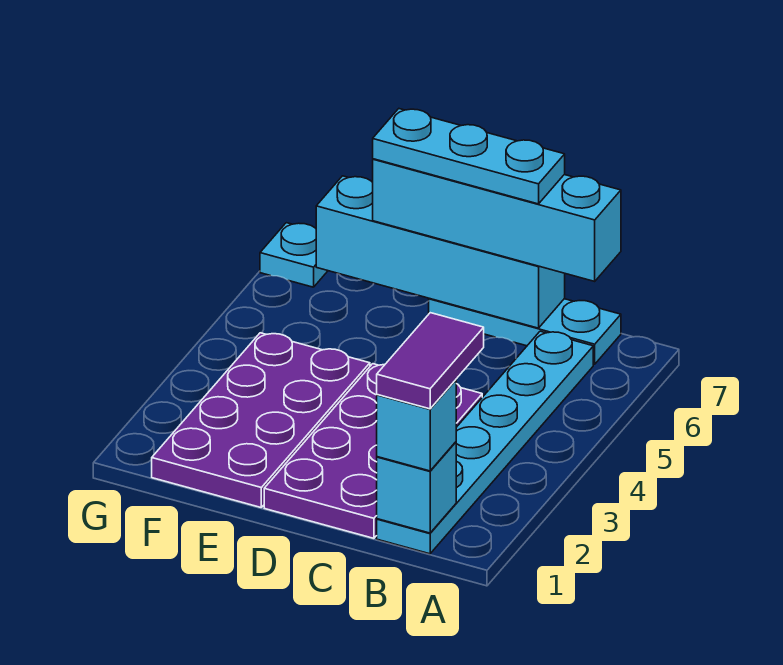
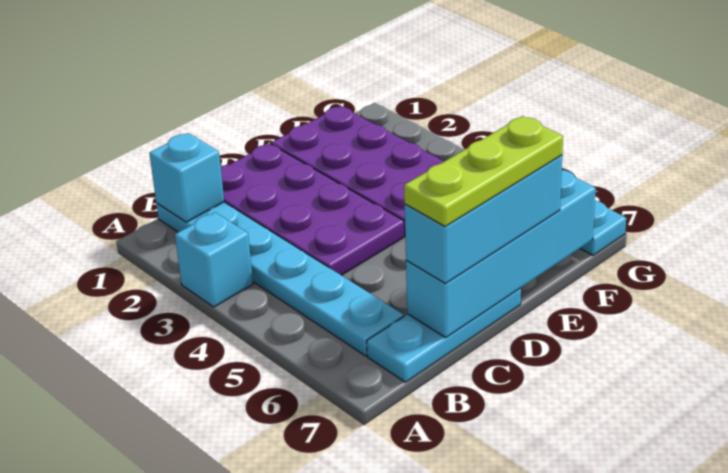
cyan brick B1 level 3 -> cyan brick A3 level 1
purple tile B1:B2 level 4 -> none
cyan brick B7:E7 level 3 -> cyan brick C7:E7 level 3
cyan plate C7:E7 level 4 -> lime plate C7:E7 level 4

